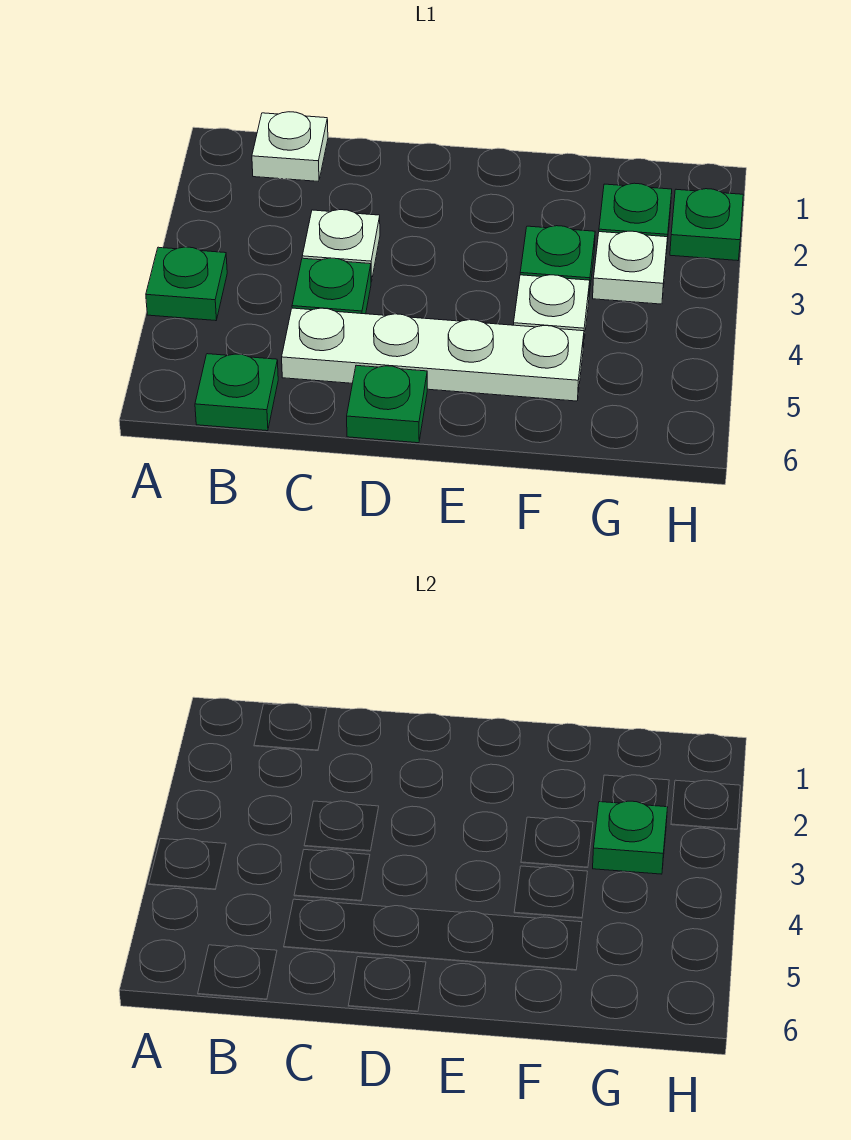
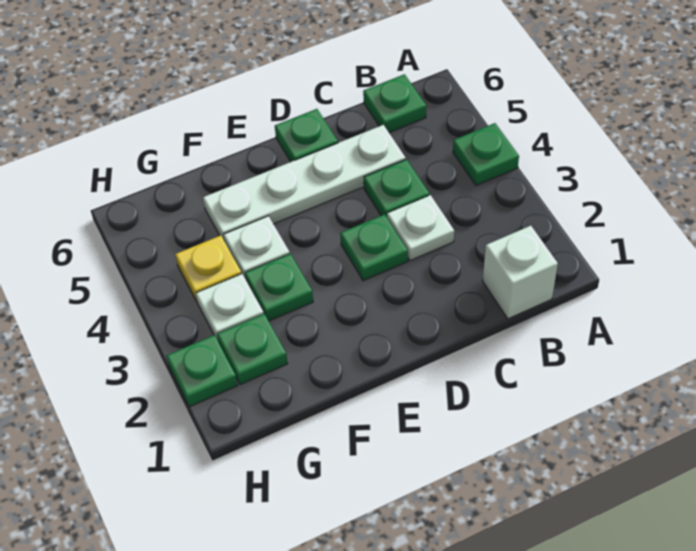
white plate B1 level 1 -> white brick B1 level 1
green plate G3 level 2 -> green plate D3 level 1
none -> yellow plate G4 level 1

